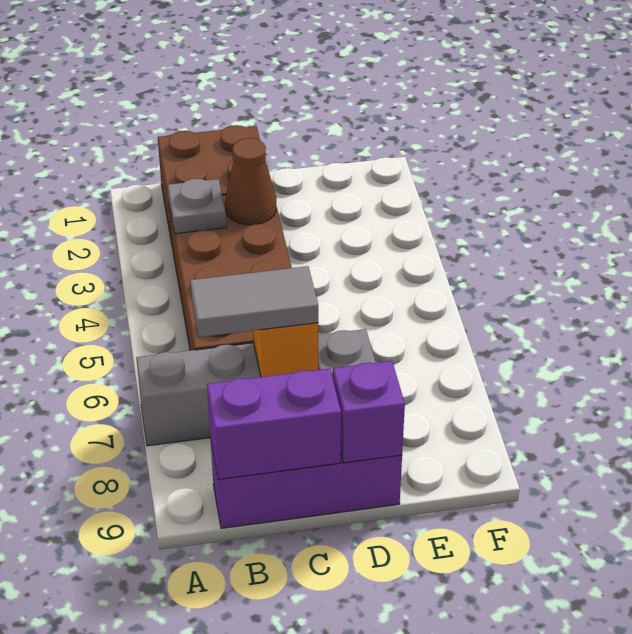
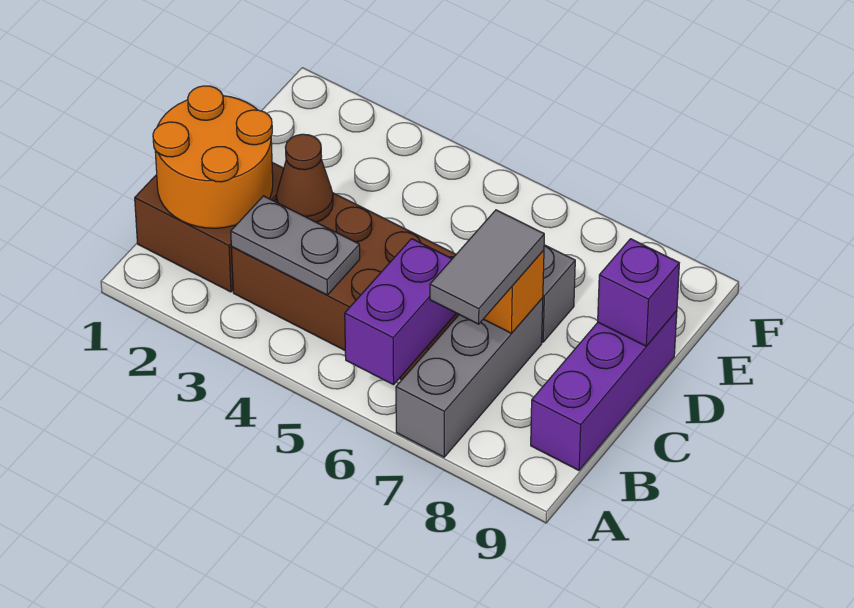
none -> orange round brick B1:C2 level 2
grey plate B3 level 2 -> grey plate B3:B4 level 2
purple brick B9:C9 level 2 -> purple brick A6:B6 level 2

